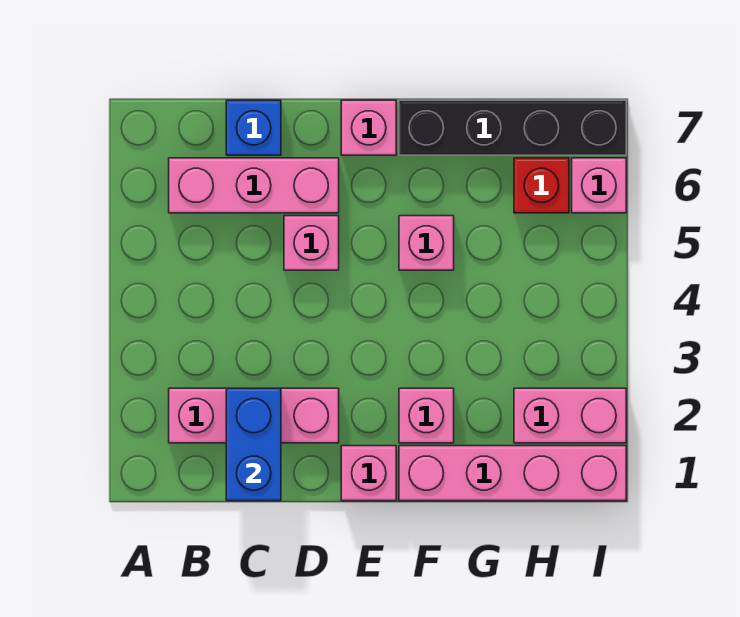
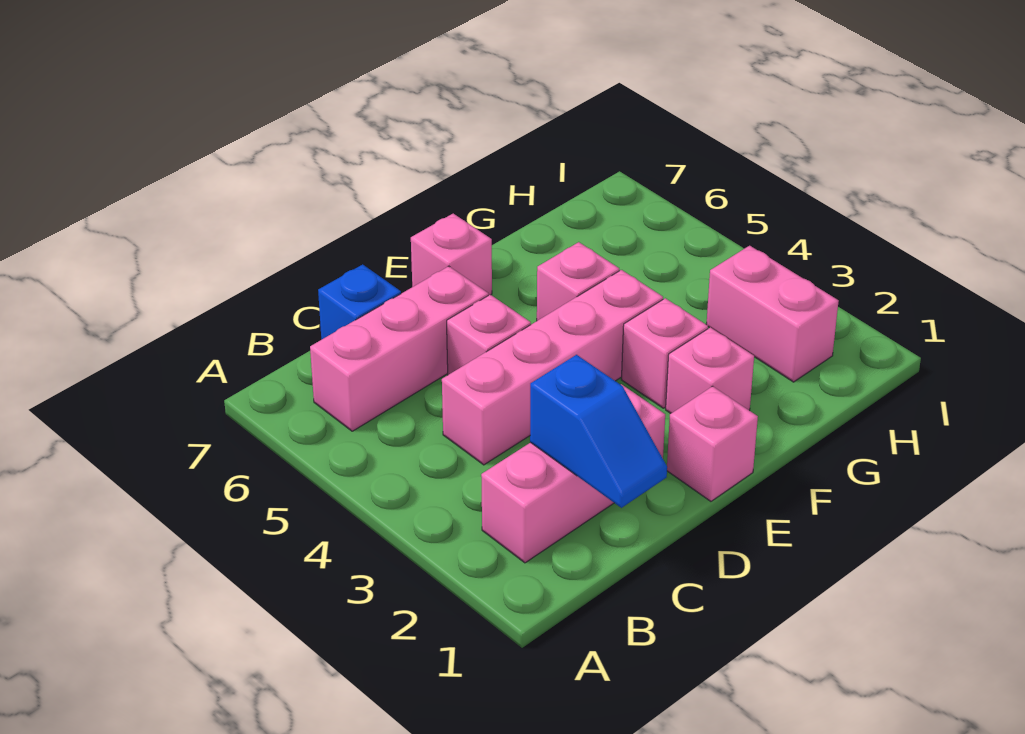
blue brick C1:C2 level 2 -> blue slope C1:C2 level 2 top 2
pink brick F1:I1 level 1 -> pink brick C4:F4 level 1
black brick F7:I7 level 1 -> none
pink brick H2:I2 level 1 -> pink brick H2:H3 level 1
red brick H6 level 1 -> none
pink brick I6 level 1 -> pink brick F3 level 1

